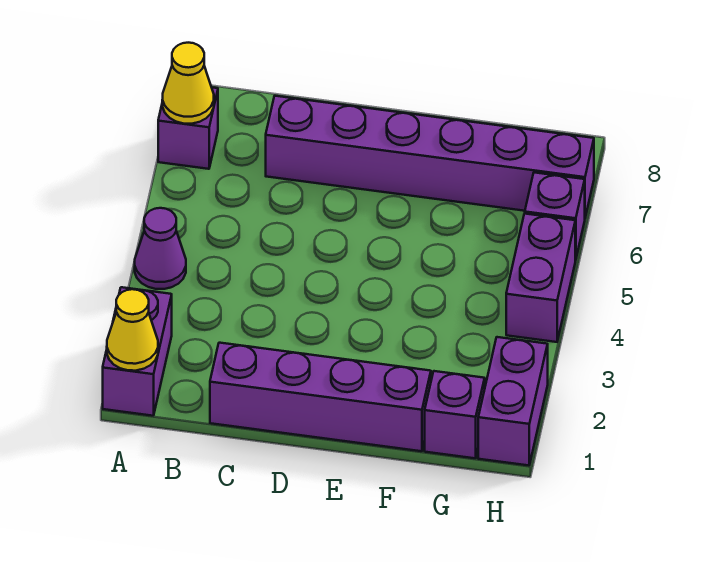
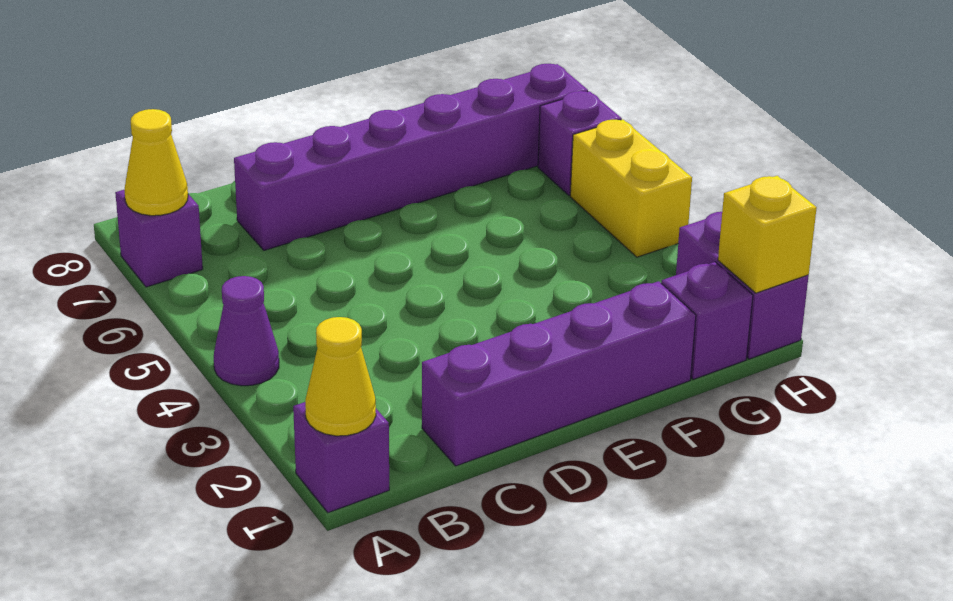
purple brick A1:A2 level 1 -> purple brick A1 level 1
none -> yellow brick H1 level 2
purple brick H4:H5 level 1 -> yellow brick H4:H5 level 1

